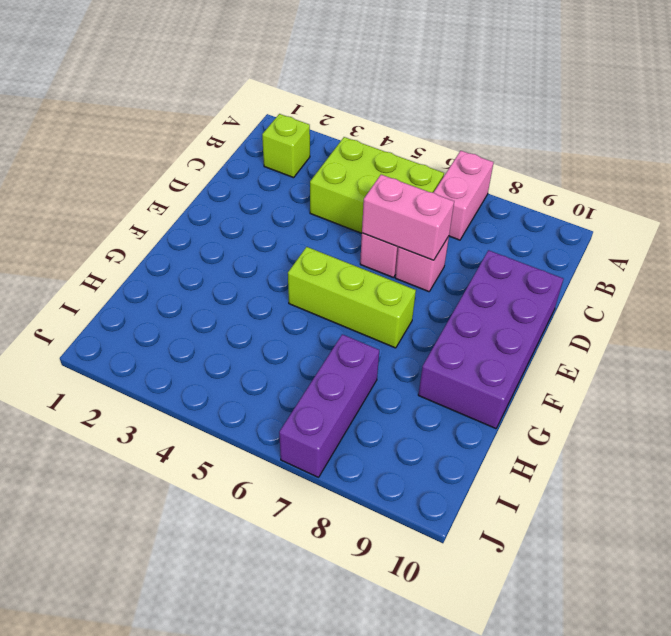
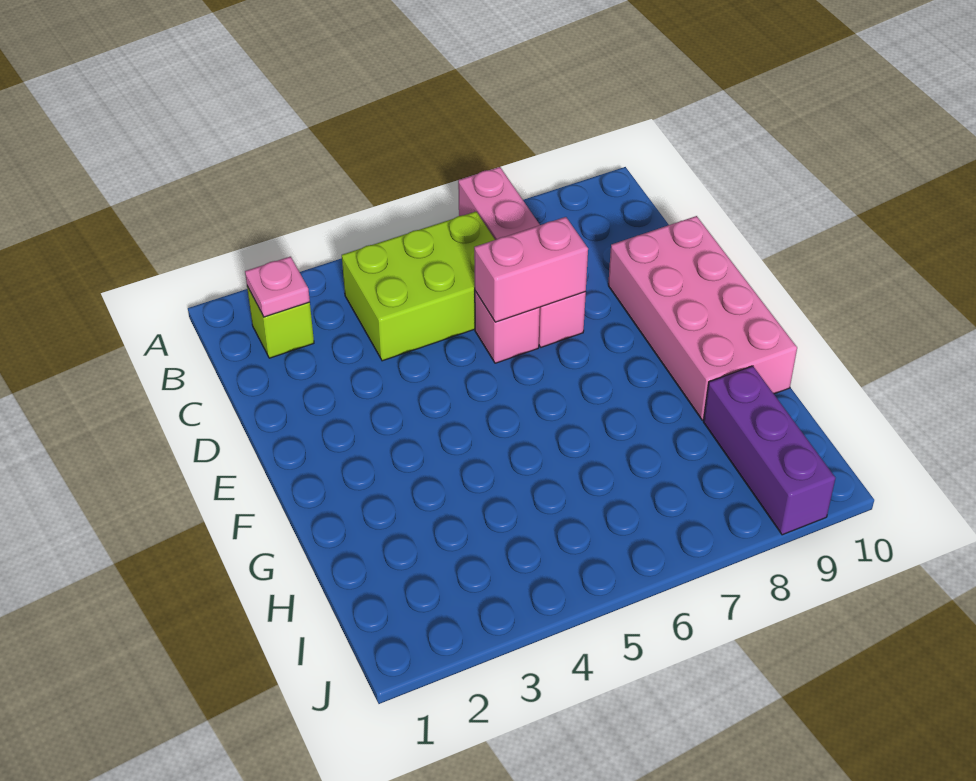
none -> pink plate B2 level 2
purple brick D9:G10 level 1 -> pink brick D9:G10 level 1
lime brick F5:F7 level 1 -> none
purple brick H7:J7 level 1 -> purple brick H9:J9 level 1

